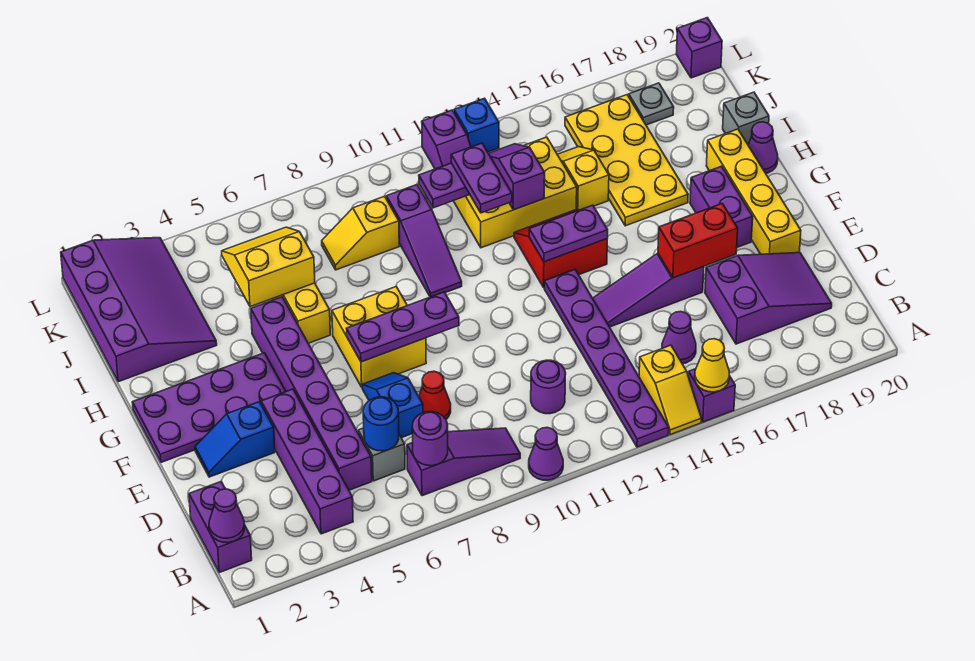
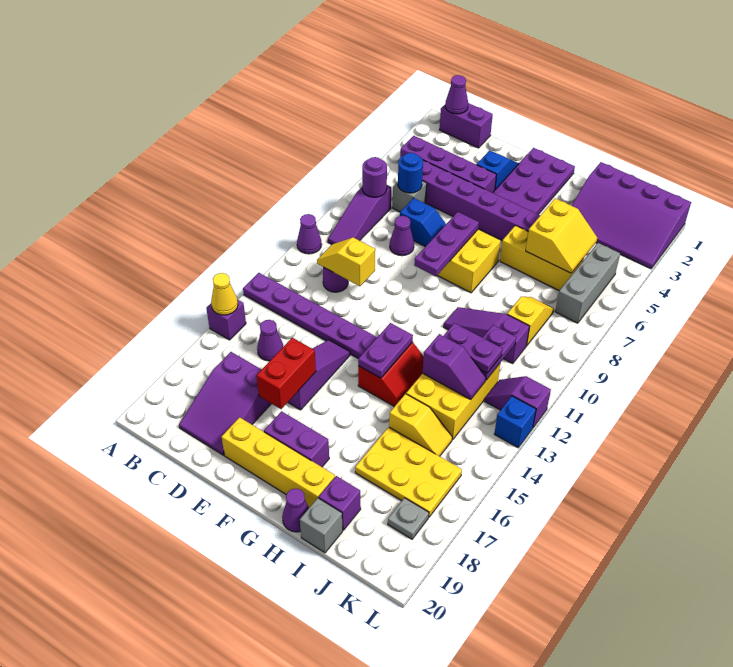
yellow slope A14:B14 level 1 top B -> yellow slope C11:D11 level 2 top D
red cone D8 level 1 -> purple cone D8 level 1
yellow plate H16:K17 level 1 -> yellow plate I16:K17 level 1
none -> grey brick K5:K7 level 1
purple brick L20 level 1 -> purple brick I19 level 1

